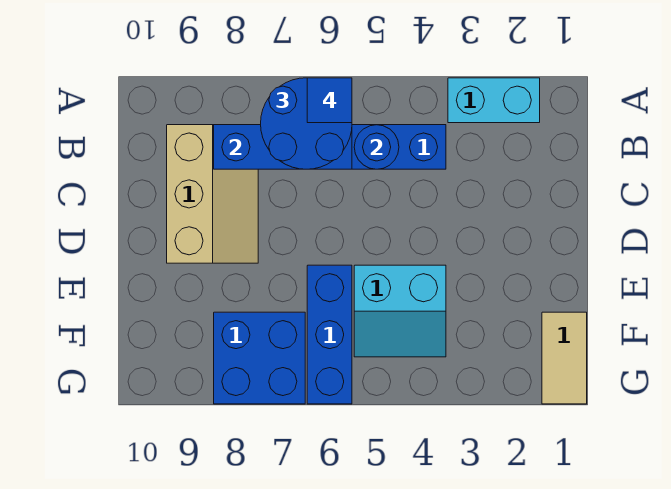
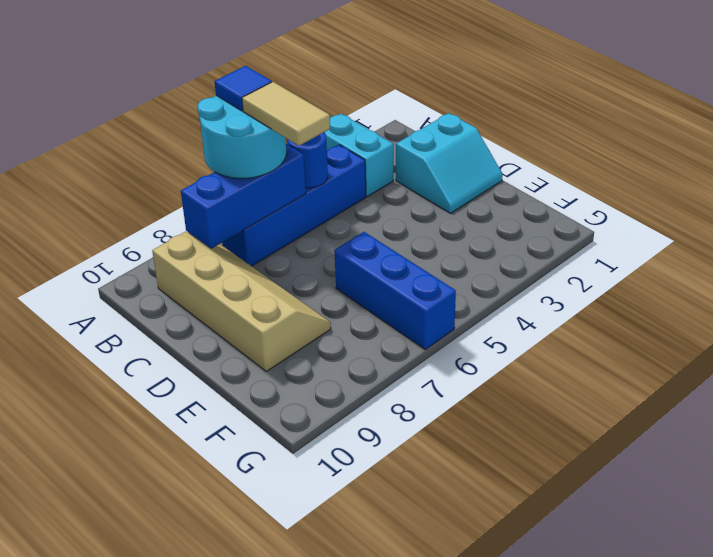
cyan brick A2:A3 level 1 -> cyan brick A3:B3 level 1
blue round brick A6:B7 level 3 -> cyan round brick A6:B7 level 3
tan slope B8:D9 level 1 top 9 -> tan slope B8:E9 level 1 top 9
cyan slope E4:F5 level 1 top E -> cyan slope C1:D2 level 1 top C
tan tile F1:G1 level 1 -> tan tile B6:C6 level 4
blue brick F7:G8 level 1 -> none

